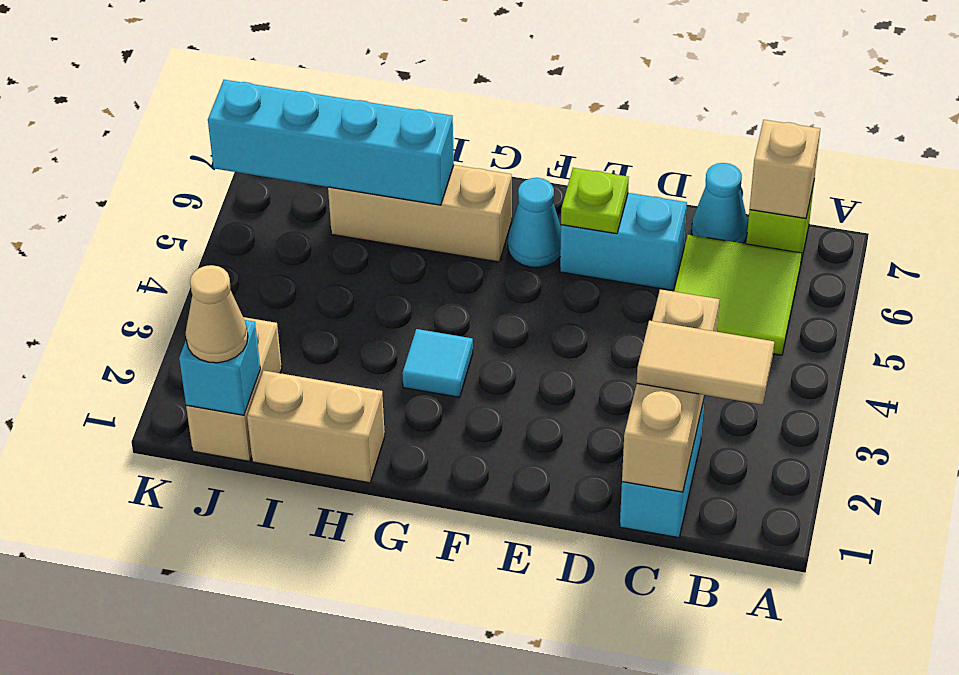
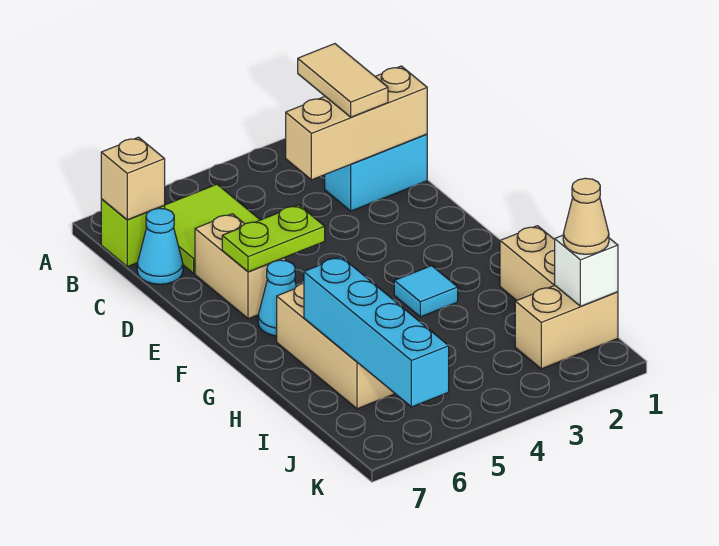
cyan brick D6:E6 level 1 -> tan brick D6:E6 level 1
lime plate E6 level 2 -> lime plate E5:E6 level 2
cyan brick J1 level 2 -> white brick J1 level 2

